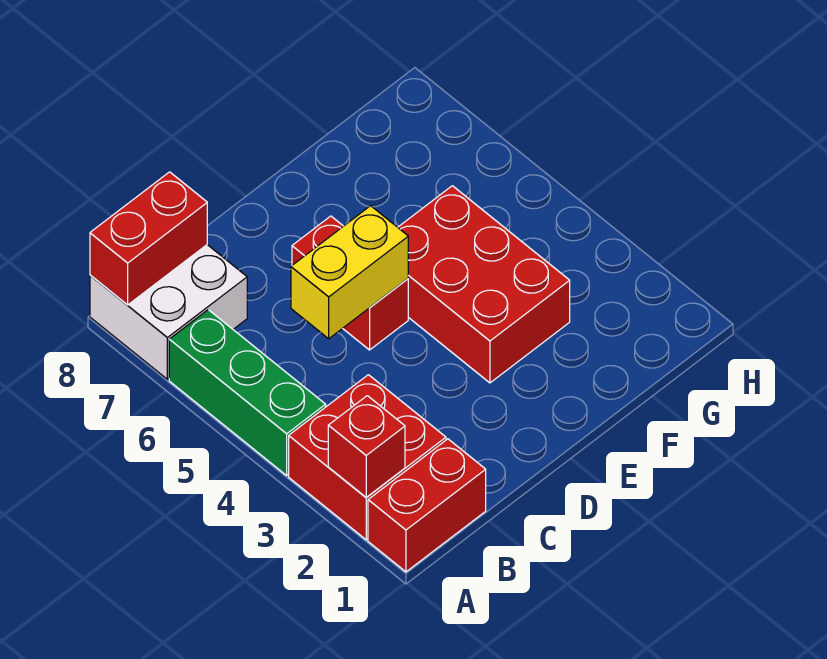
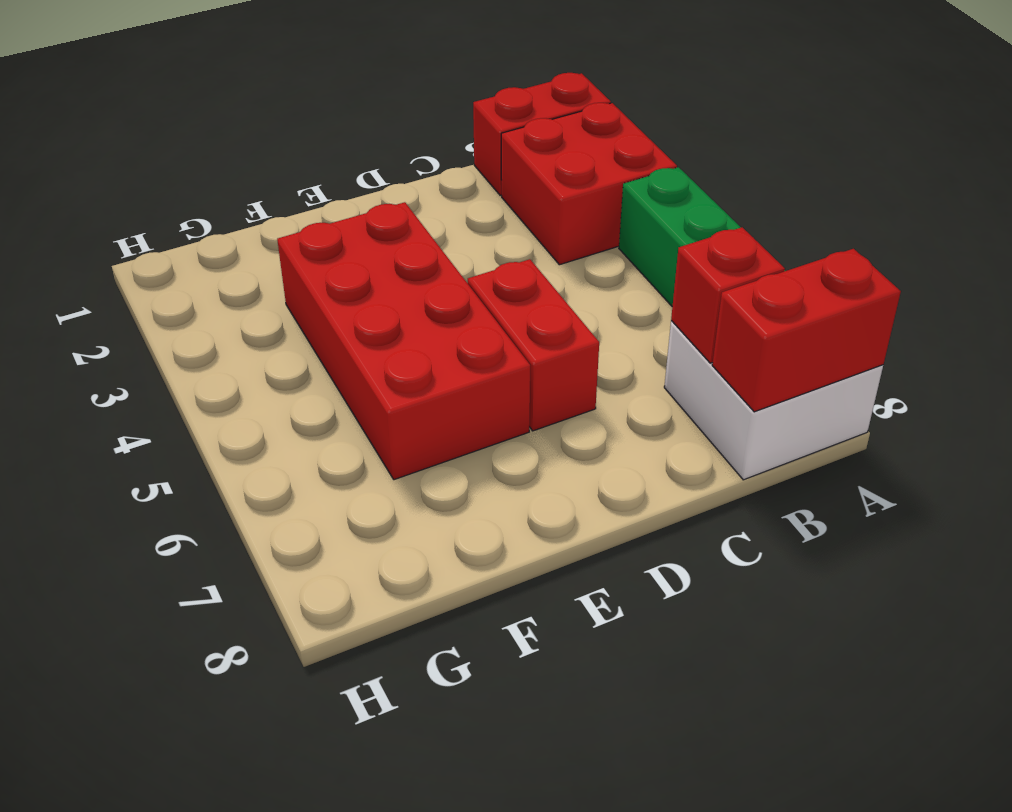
red brick A2 level 2 -> red brick B7 level 2
yellow brick C5:D5 level 2 -> none
red brick E3:F5 level 1 -> red brick E3:F6 level 1

